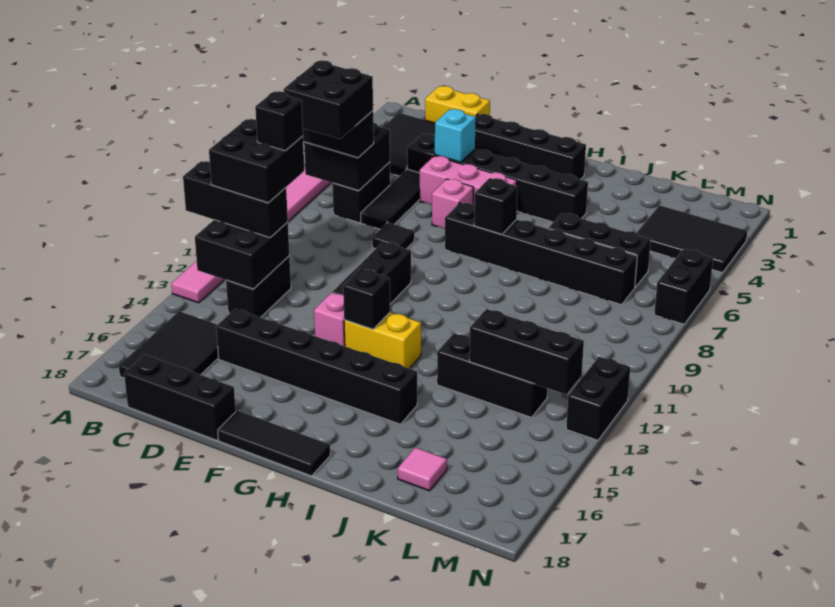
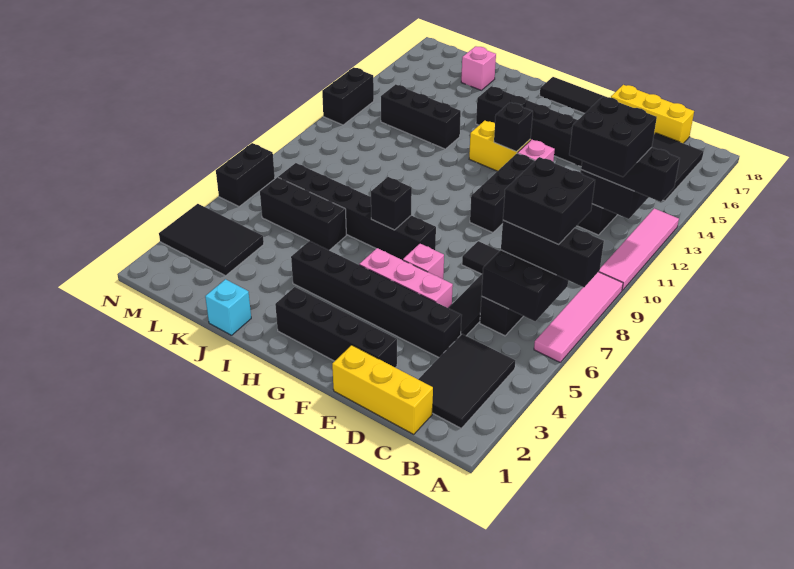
yellow brick C1:D1 level 1 -> yellow brick C1:E1 level 1
black brick C11 level 5 -> none
black brick C18:E18 level 1 -> yellow brick C18:E18 level 1
cyan brick E4 level 2 -> cyan brick J1 level 1
black brick K13:M13 level 2 -> none
pink tile K17 level 1 -> pink brick K17 level 1

